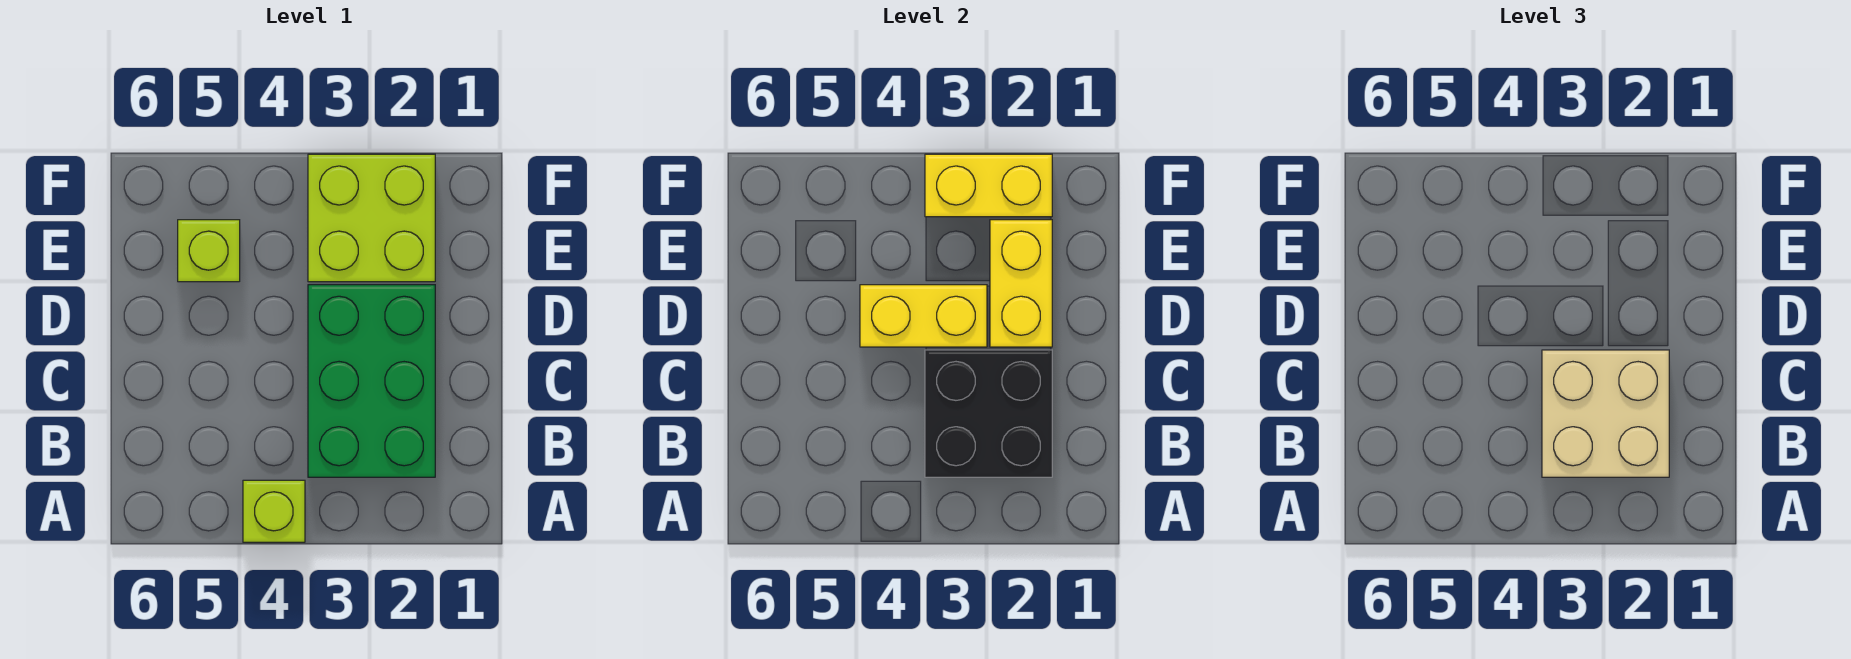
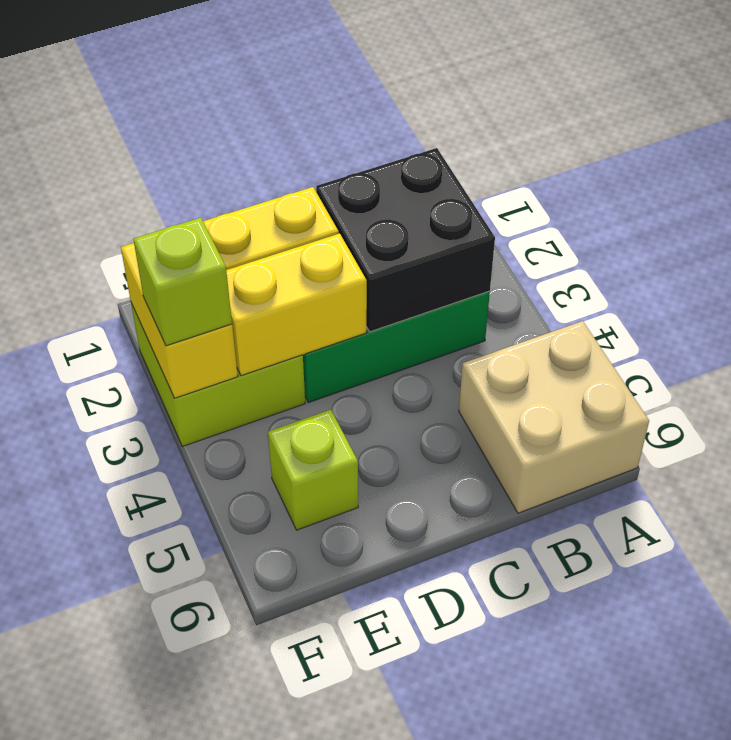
lime brick A4 level 1 -> lime brick F3 level 3
tan brick B2:C3 level 3 -> tan brick A5:B6 level 1
yellow brick D3:D4 level 2 -> yellow brick D3:E3 level 2

